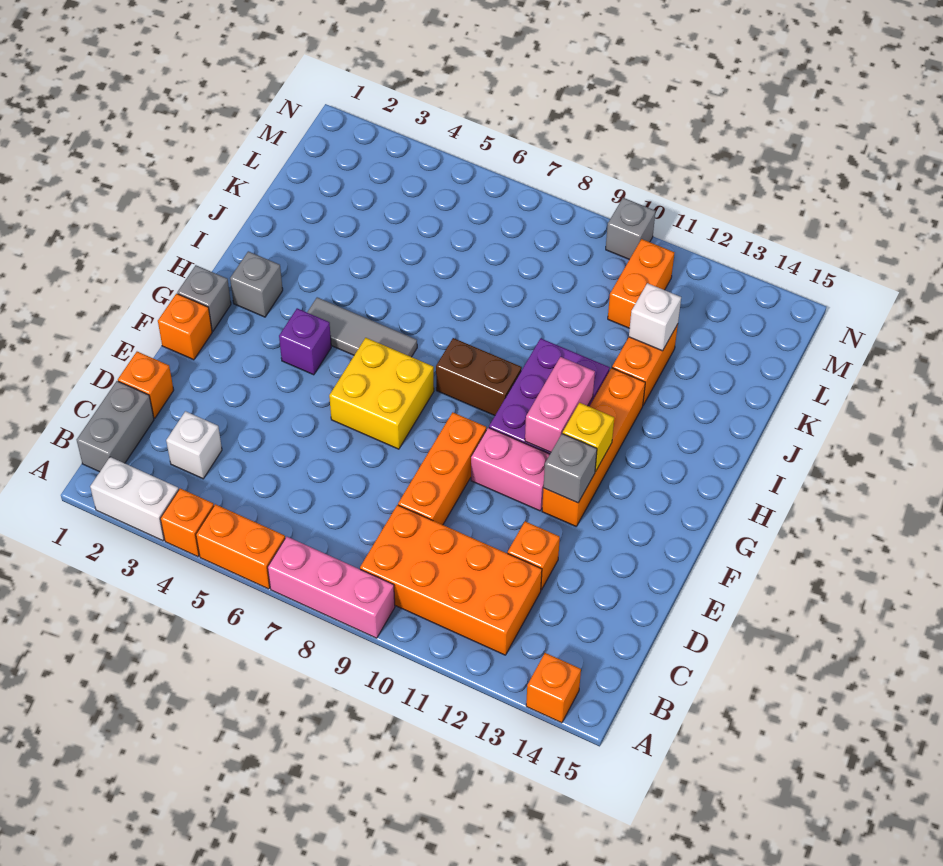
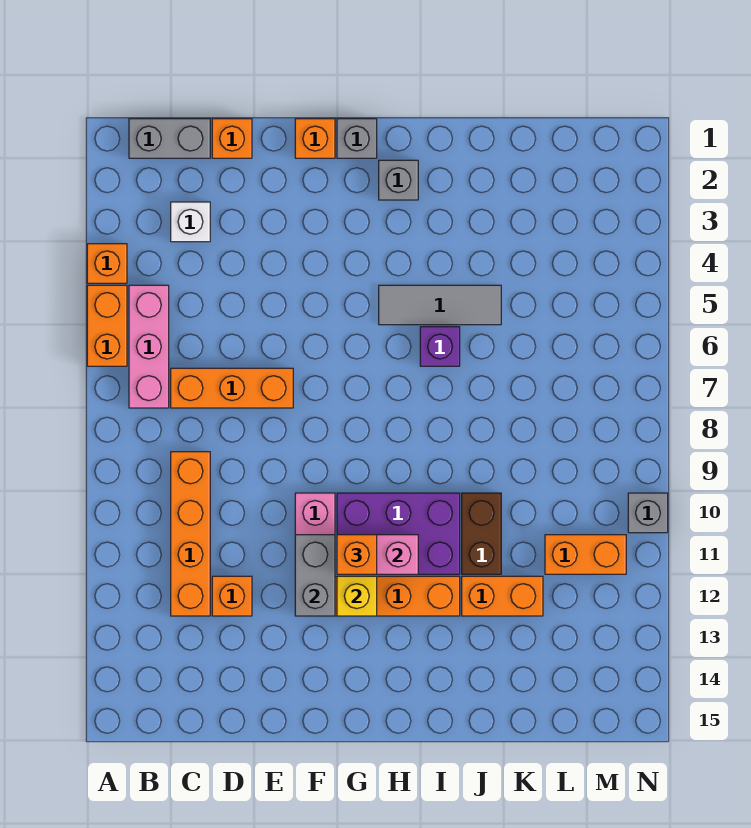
white brick A2:A3 level 1 -> none
pink brick A7:A9 level 1 -> pink brick B5:B7 level 1
orange brick A14 level 1 -> orange brick G11 level 3
orange brick B9:C12 level 1 -> orange brick C9:C12 level 1
orange brick D9:F9 level 1 -> orange brick C7:E7 level 1
yellow brick F6:G7 level 1 -> none
grey brick F12 level 2 -> grey brick F11:F12 level 2
purple brick G4 level 1 -> purple brick I6 level 1
grey tile H4:H6 level 1 -> grey tile H5:J5 level 1
brown brick H8:H9 level 1 -> brown brick J10:J11 level 1
white brick K12 level 2 -> none

